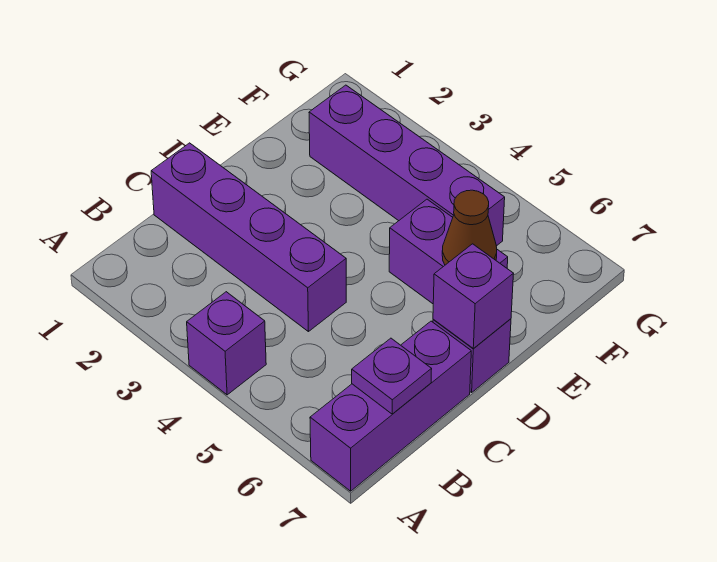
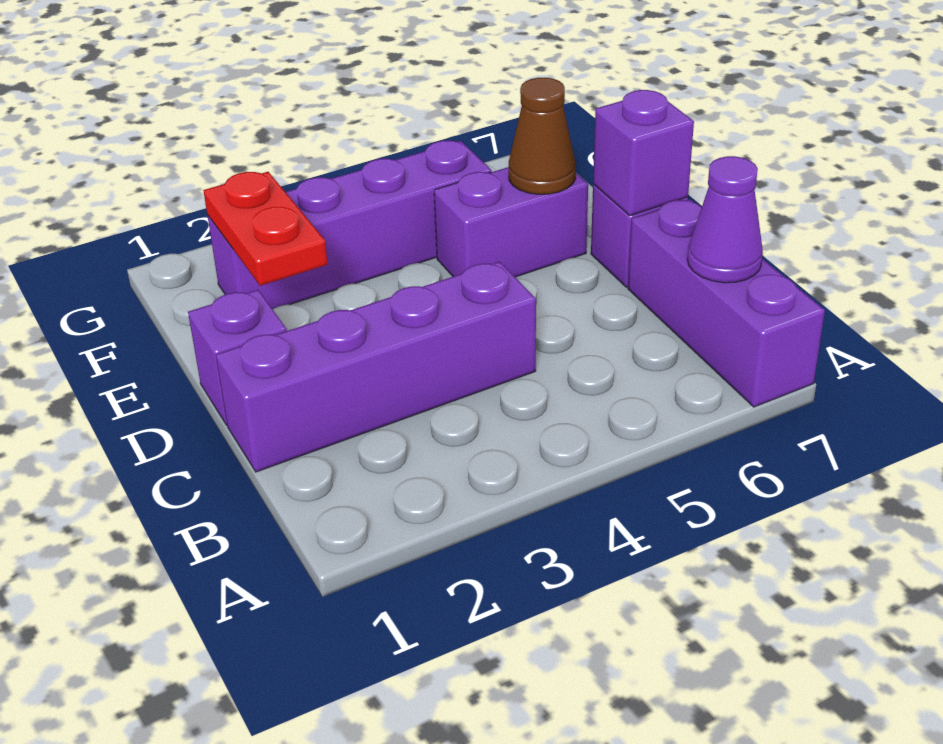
purple brick A4 level 1 -> purple brick D1 level 1
purple plate B7 level 2 -> purple cone B7 level 2
none -> red plate E2:F2 level 2

